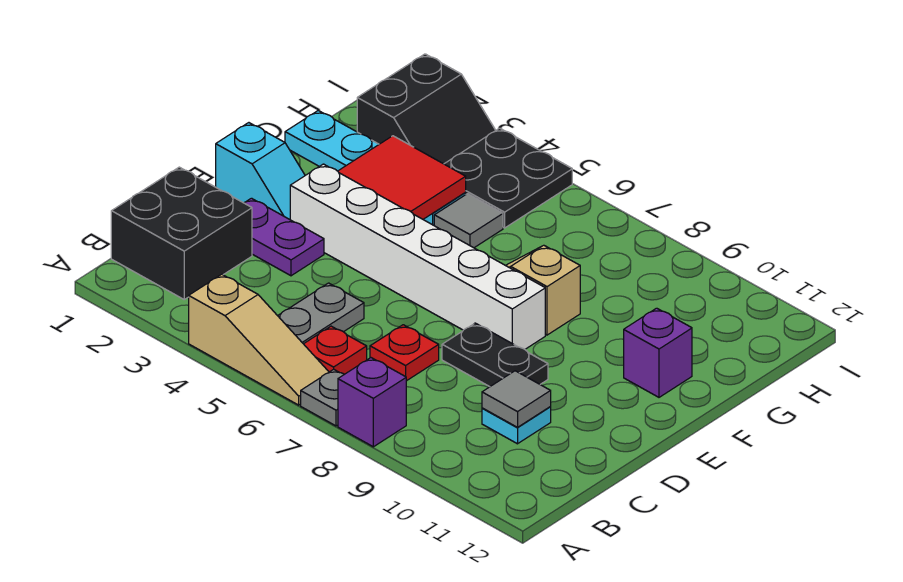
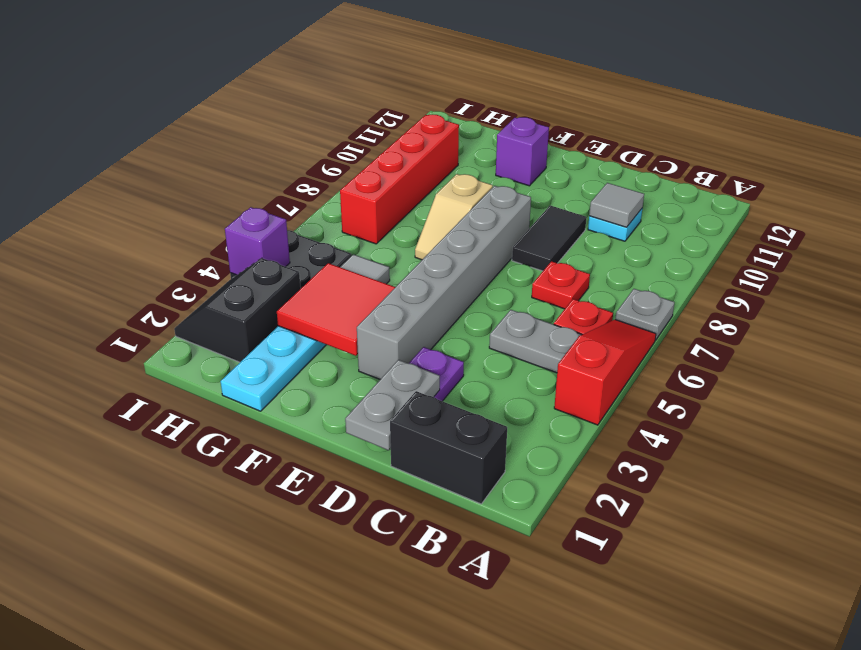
tan slope A4:A6 level 1 top 4 -> red slope A4:A6 level 1 top 4
purple brick A8 level 1 -> purple brick I4 level 2
black brick B1:C2 level 1 -> black brick B1:C1 level 1
none -> grey plate D1:D2 level 2
black plate D8:D9 level 1 -> black tile D8:D9 level 1
cyan slope E1:E2 level 1 top 1 -> none
white brick E3:E8 level 1 -> grey brick E3:E8 level 1
black slope H2:I3 level 1 top 2 -> black slope H2:I3 level 1 top H
none -> red brick H7:H10 level 1

